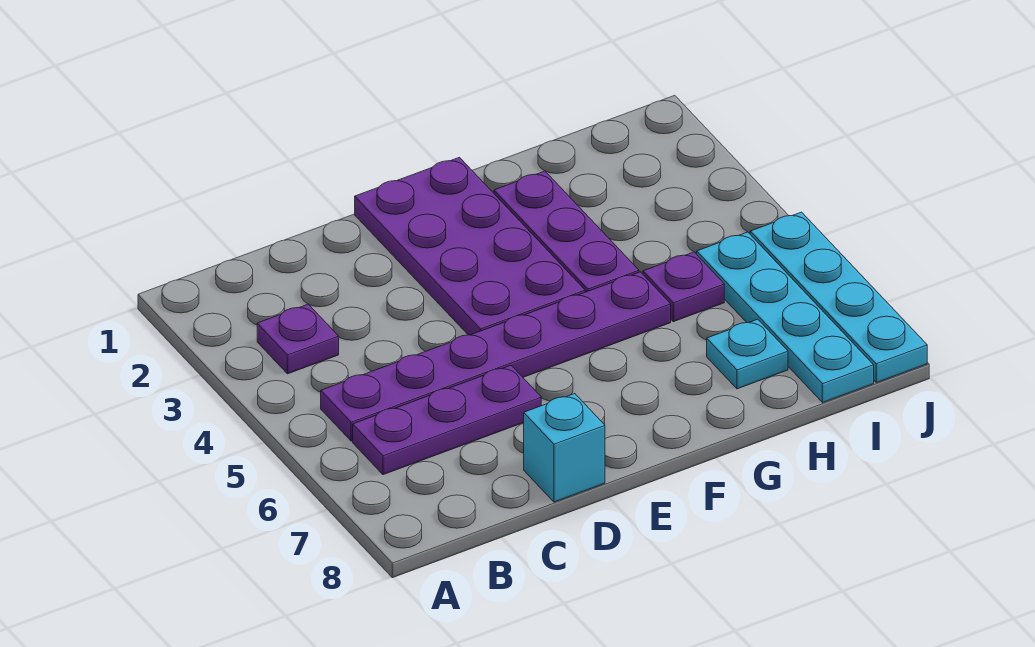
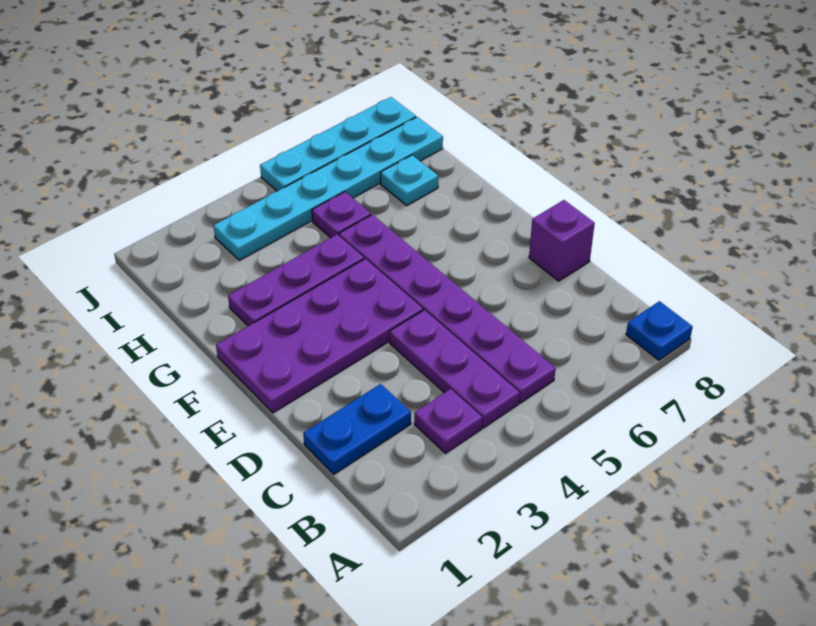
none -> blue plate A8 level 1
purple plate B6:D6 level 1 -> purple plate B4:D4 level 1
none -> blue plate C1:C2 level 1
cyan brick D8 level 1 -> purple brick D8 level 1
cyan plate I5:I8 level 1 -> cyan plate I3:I8 level 1

